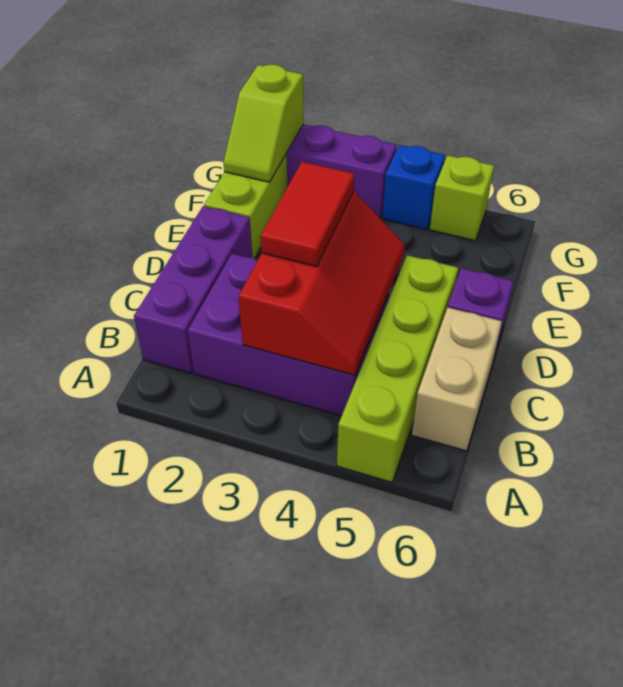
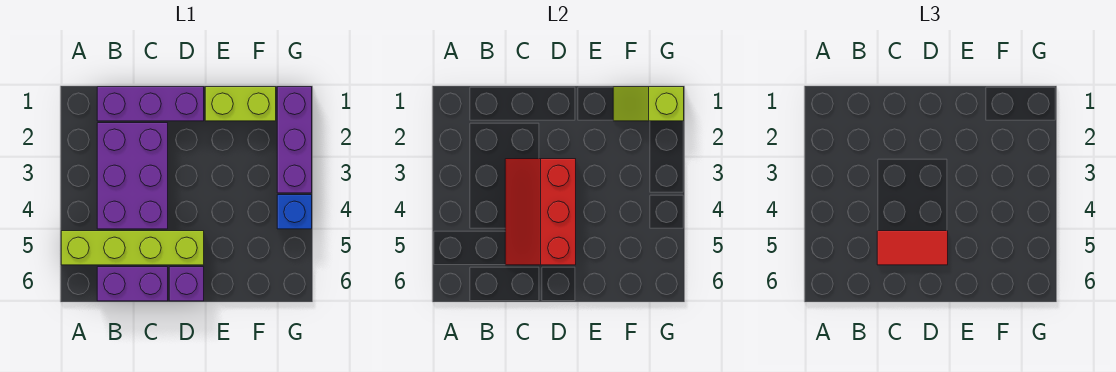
red slope B3:D4 level 2 top 3 -> red slope C3:D5 level 2 top D
tan brick B6:C6 level 1 -> purple brick B6:C6 level 1
red tile C3:D3 level 3 -> red tile C5:D5 level 3
lime brick G5 level 1 -> none

